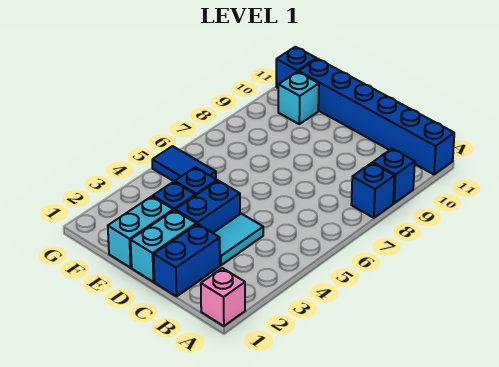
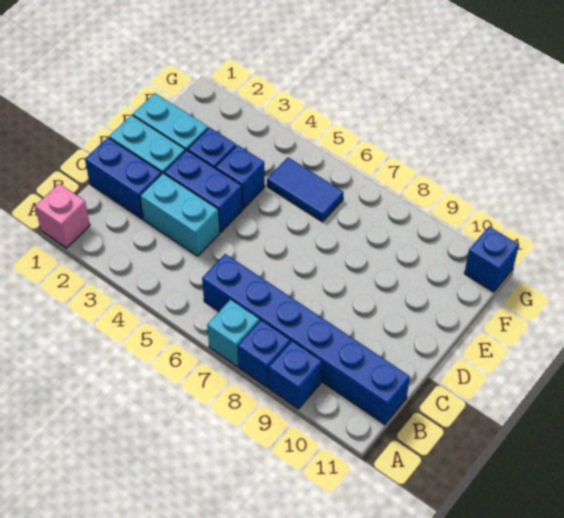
blue brick A11:F11 level 1 -> blue brick B6:B11 level 1
cyan tile C3:C4 level 1 -> cyan brick C3:C4 level 1
blue tile F5:G5 level 1 -> blue tile F5:F6 level 1
cyan brick F10 level 1 -> cyan brick A7 level 1

